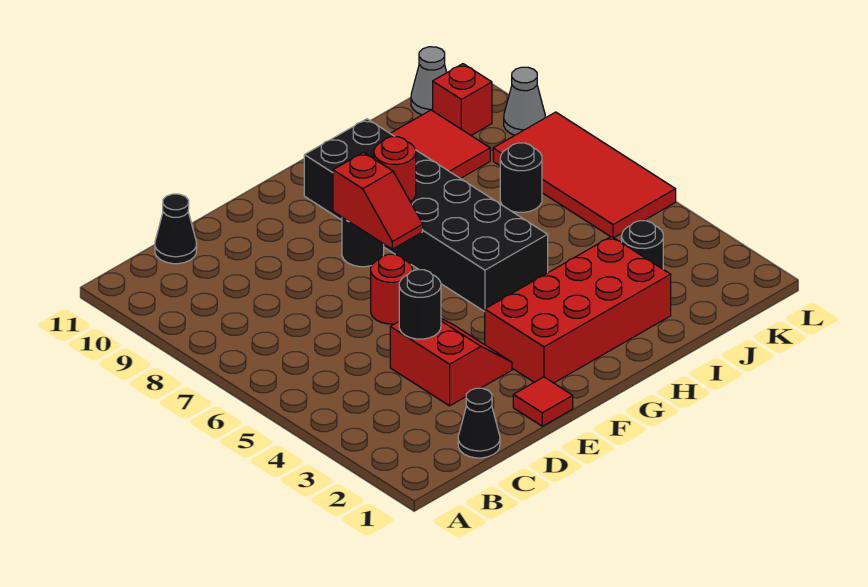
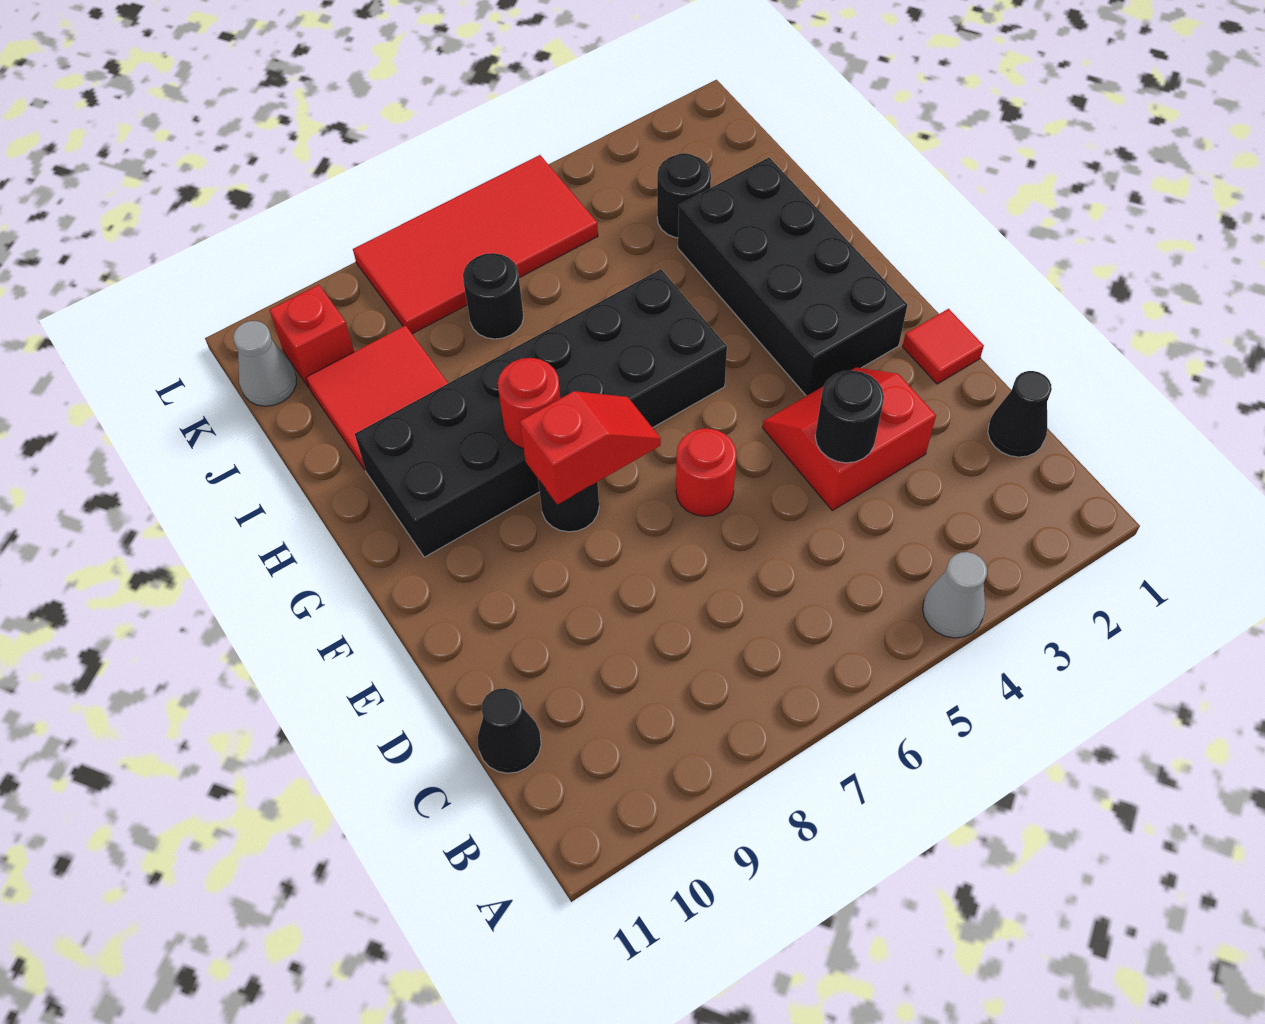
red brick F2:I3 level 1 -> black brick F2:I3 level 1
grey cone L9 level 1 -> grey cone A4 level 1

